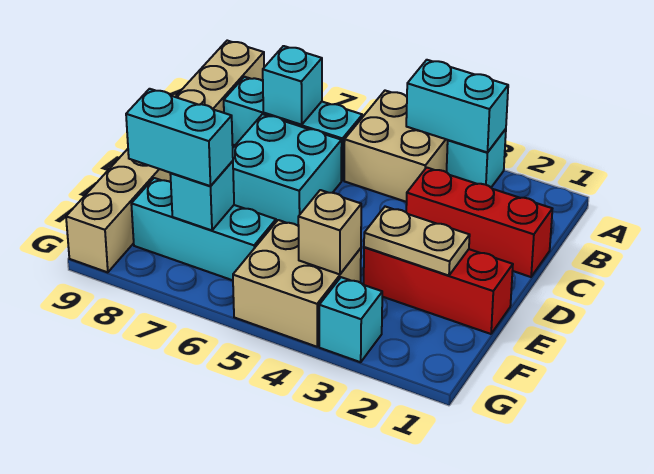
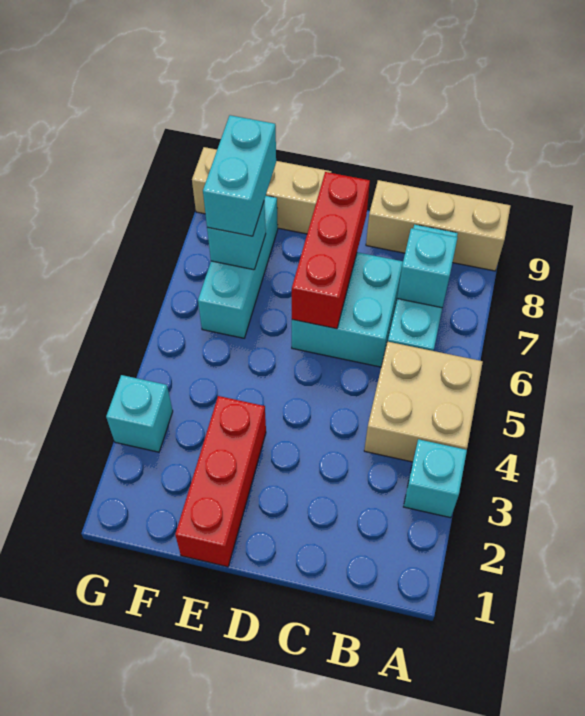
cyan brick A3:A4 level 2 -> none
red brick C1:C3 level 1 -> red brick D6:D8 level 2
tan plate E2:E3 level 2 -> none
tan brick F4:G5 level 1 -> none
tan brick F4 level 2 -> none

